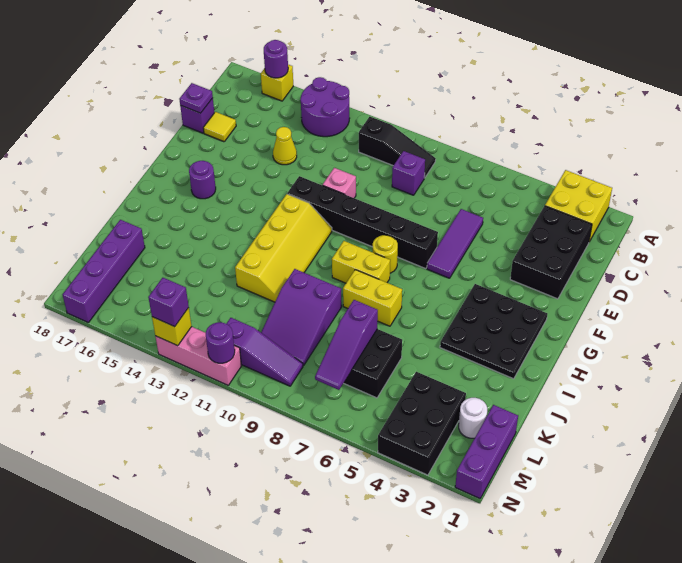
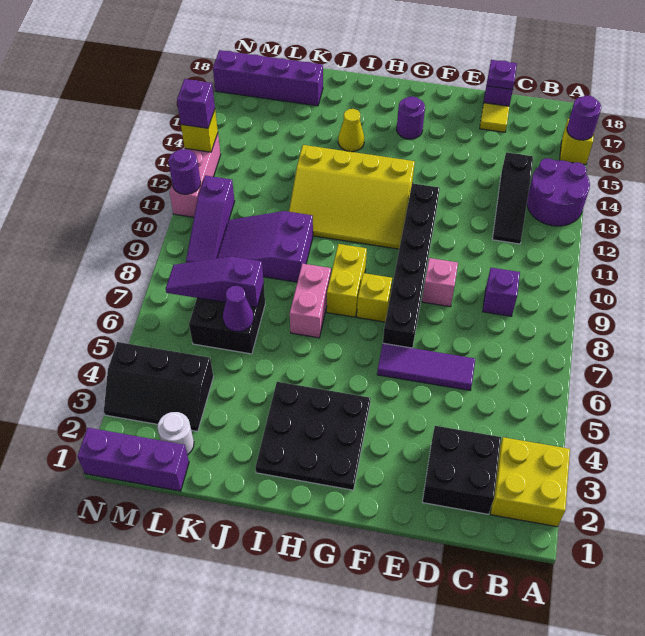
black slope B9:B11 level 1 top 11 -> black slope C12:C14 level 1 top 14
black brick C2:E3 level 1 -> black brick C2:D3 level 1
yellow cone D14 level 1 -> yellow cone I15 level 1
pink brick E11 level 1 -> pink brick E9 level 1
yellow round brick G8 level 1 -> yellow brick G8 level 1
yellow slope G11:J12 level 1 top 12 -> yellow slope G11:J13 level 1 top 13
yellow brick I7:I8 level 1 -> pink brick I7:I8 level 1
none -> purple cone K6 level 2
black brick L3:N4 level 1 -> black slope L3:N4 level 1 top 4

